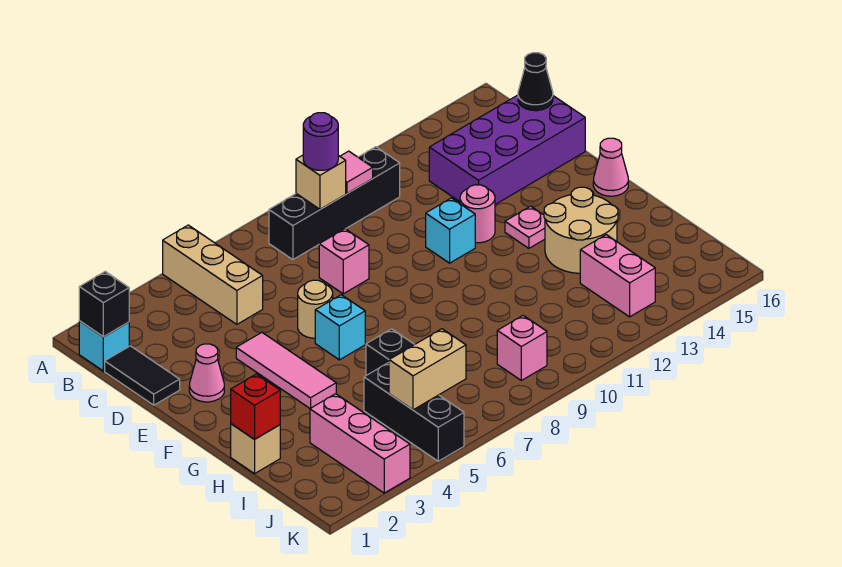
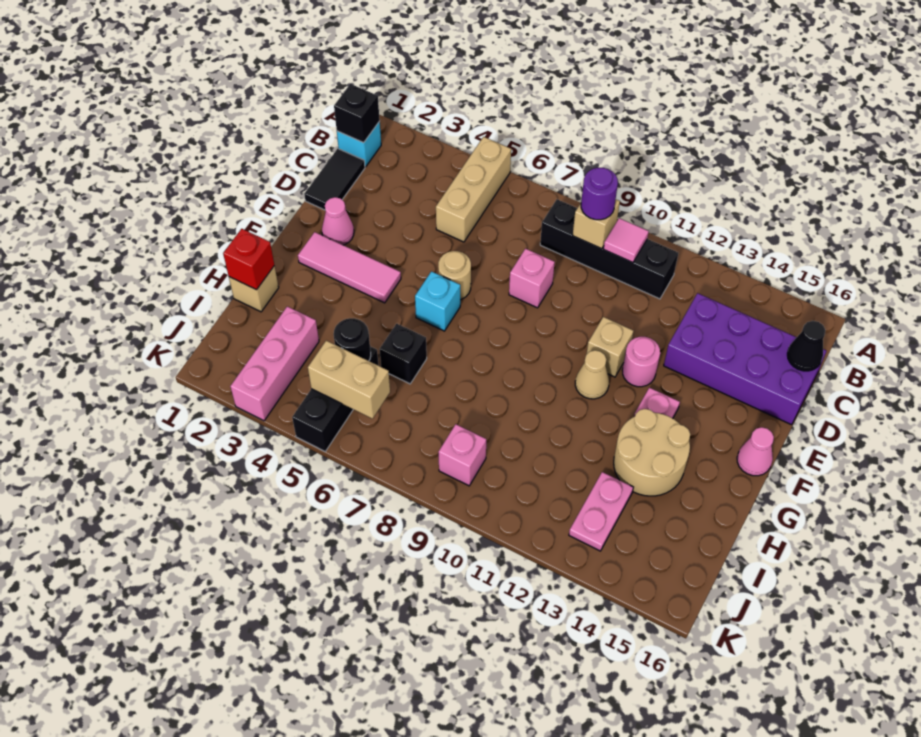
pink tile E4:G4 level 1 -> pink tile F2:F4 level 1
cyan brick E11 level 1 -> tan brick E11 level 1
none -> tan cone F11 level 1
none -> black round brick I5 level 2
pink brick I13:J13 level 1 -> pink plate I13:J13 level 1

